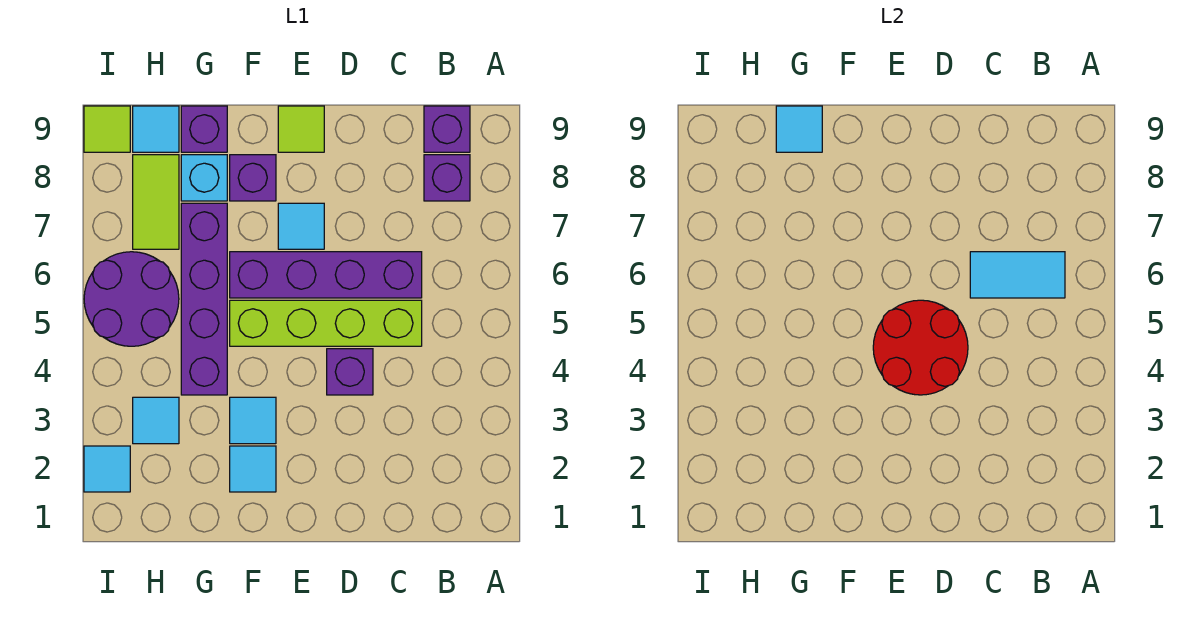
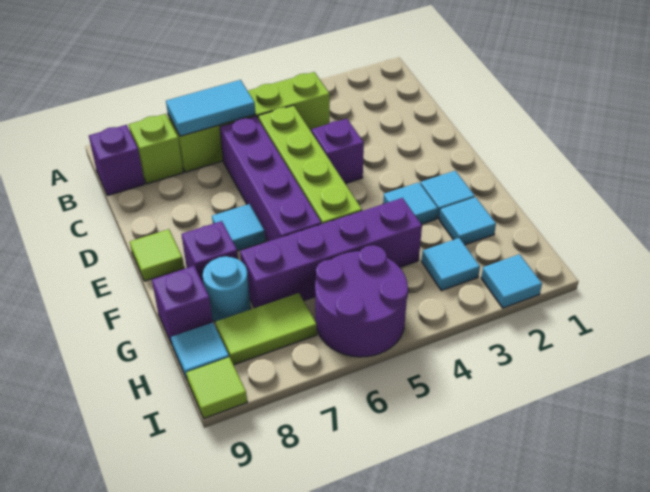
none -> lime brick B4:B7 level 1
cyan tile B6:C6 level 2 -> cyan tile B6:B7 level 2
purple brick B8 level 1 -> lime brick B8 level 1
red round brick D4:E5 level 2 -> none
cyan brick G8 level 1 -> cyan round brick G8 level 1
cyan tile G9 level 2 -> cyan tile G2 level 1

